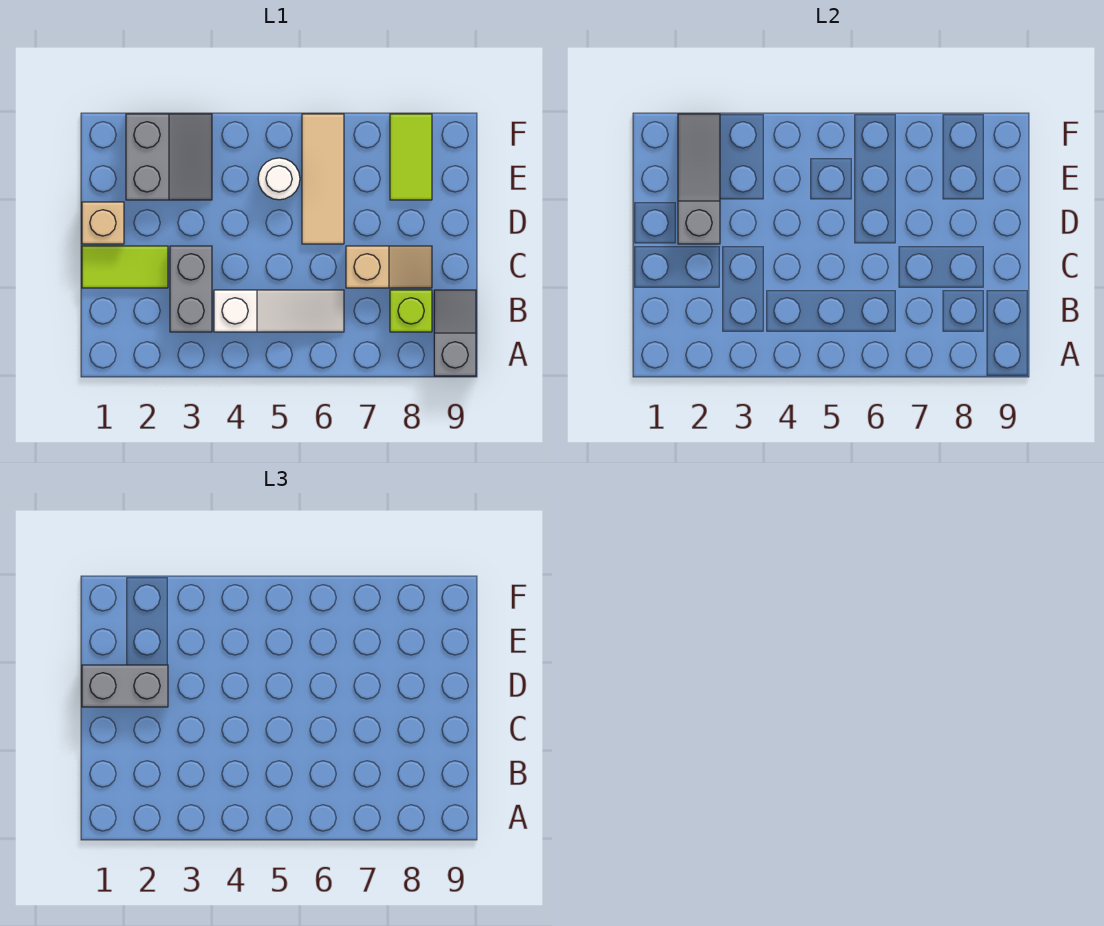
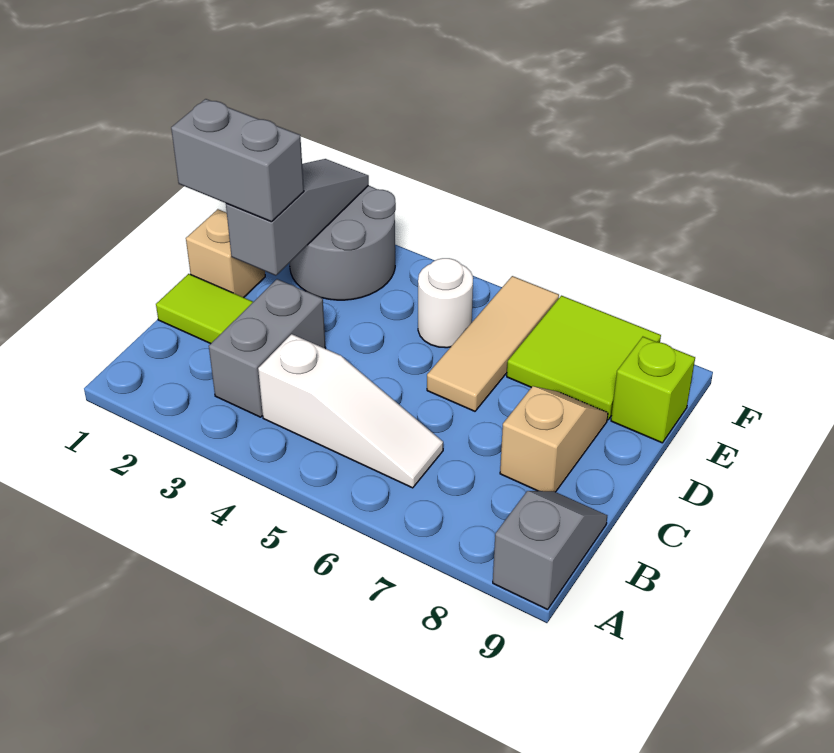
lime brick B8 level 1 -> lime brick E9 level 1
tan slope C7:C8 level 1 top 7 -> tan slope C8:D8 level 1 top C
grey slope E2:F3 level 1 top 2 -> grey round brick E2:F3 level 1
lime tile E8:F8 level 1 -> lime tile E7:F8 level 1

